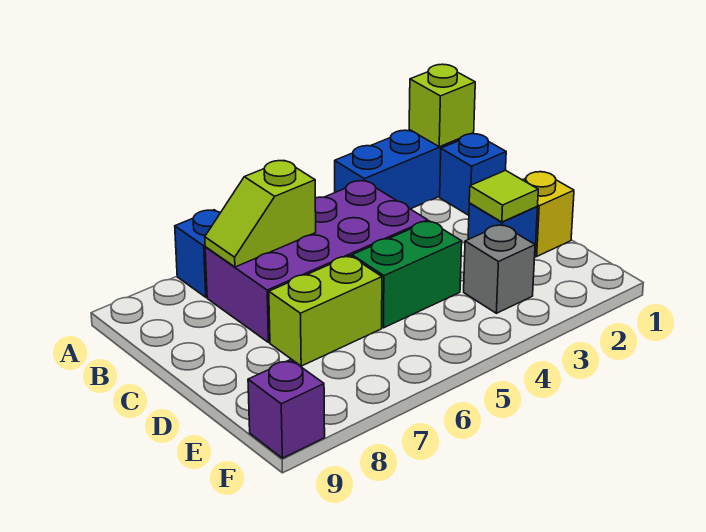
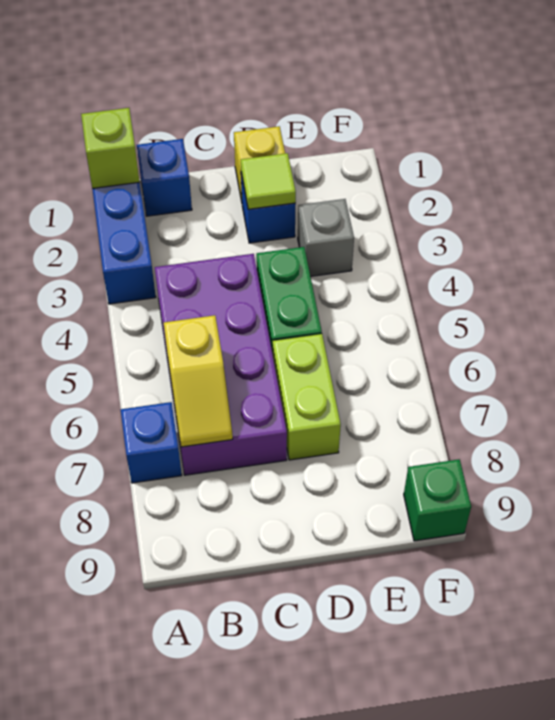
lime slope B6:B7 level 2 top 6 -> yellow slope B6:B7 level 2 top 6
purple brick F9 level 1 -> green brick F9 level 1

